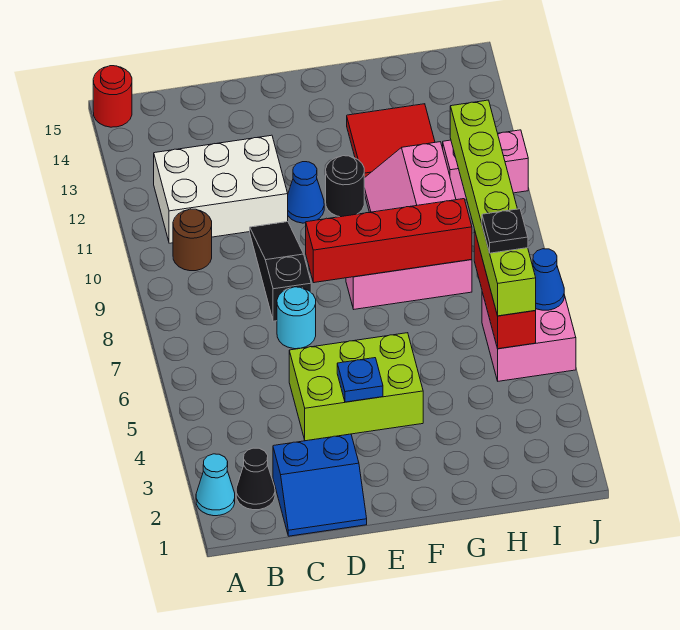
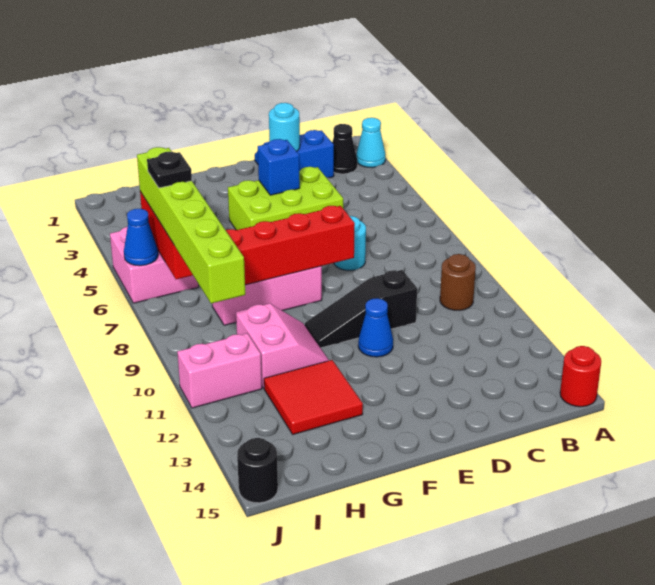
white brick B11:D12 level 1 -> none
none -> cyan round brick D2 level 2
black slope D8:D10 level 1 top 8 -> black slope D10:F10 level 1 top D
blue plate E4 level 2 -> blue brick E4 level 2
black round brick F11 level 1 -> black round brick J15 level 1

